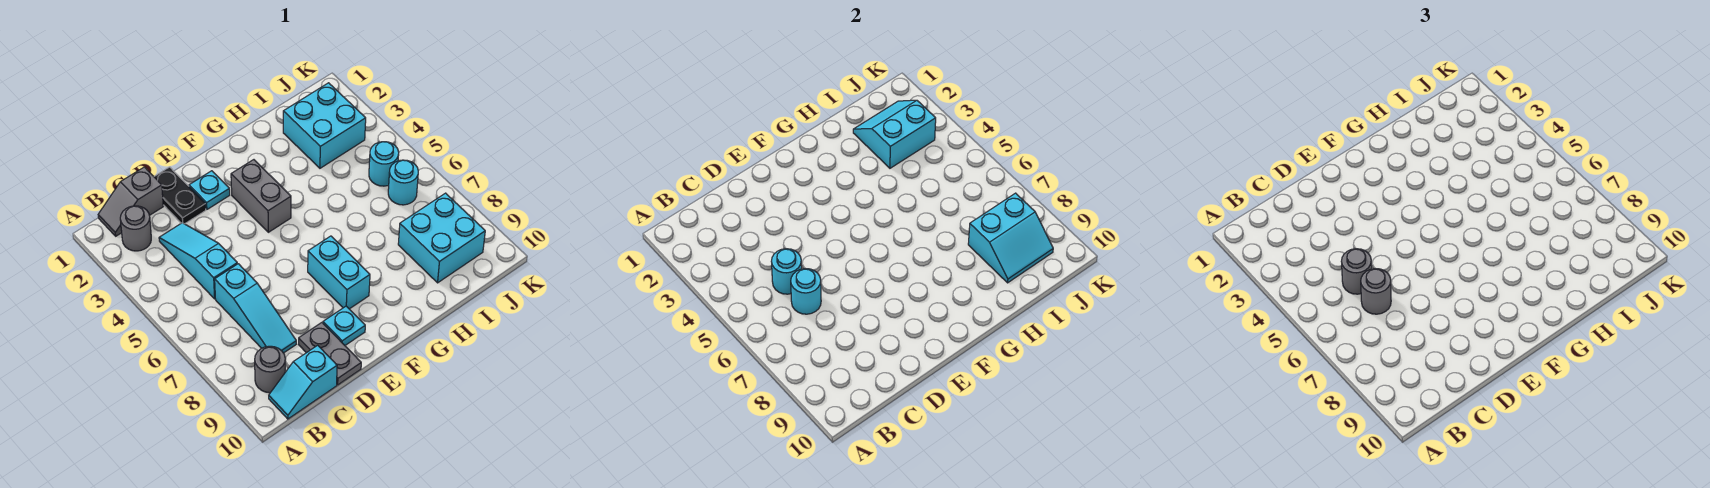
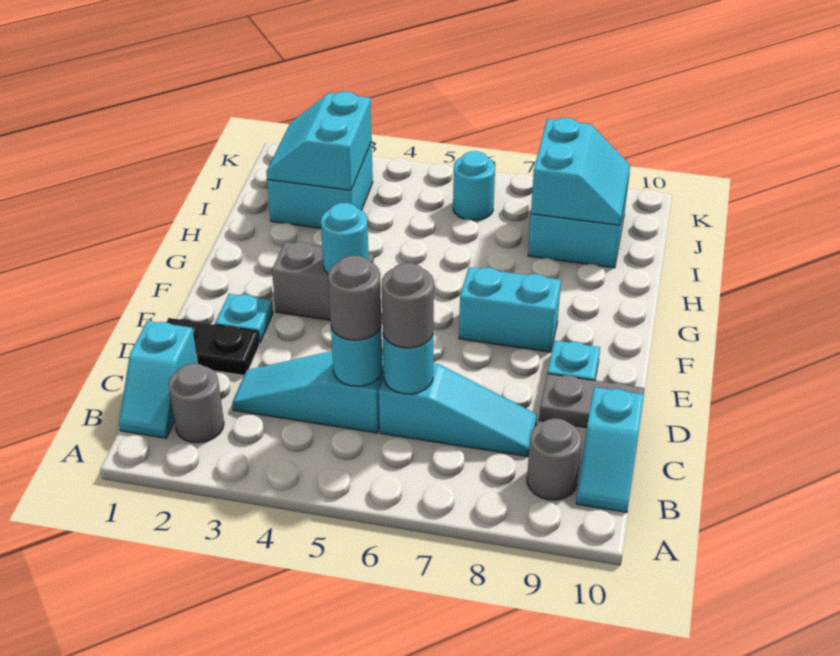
grey slope B1:C1 level 1 top C -> cyan slope B1:C1 level 1 top C
cyan round brick J5 level 1 -> cyan round brick F4 level 2

